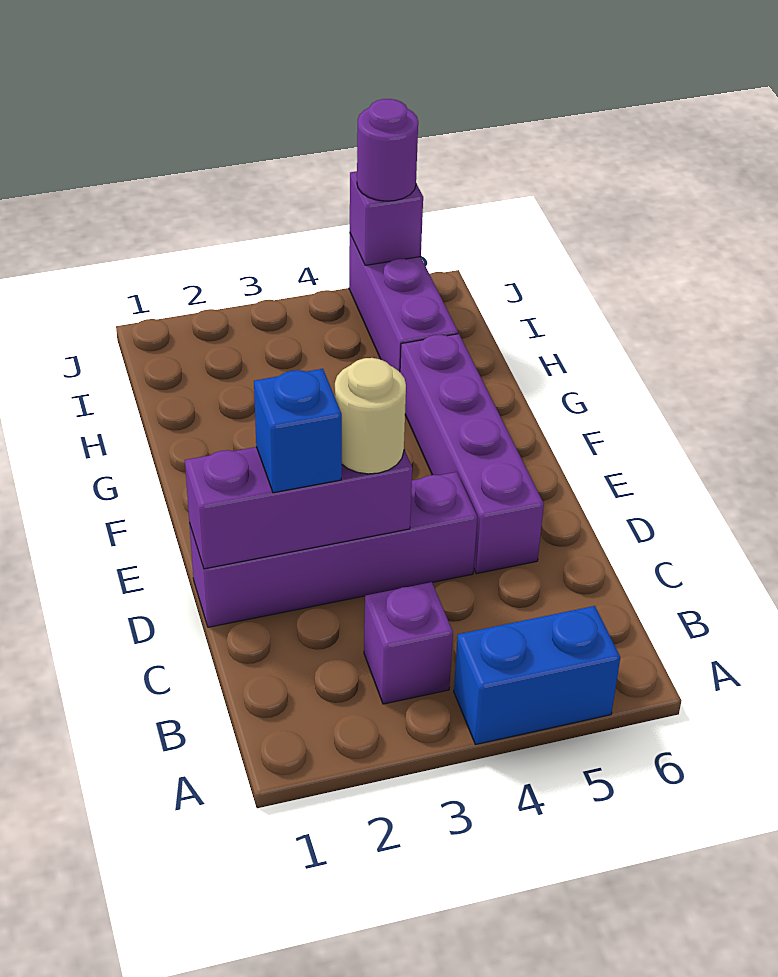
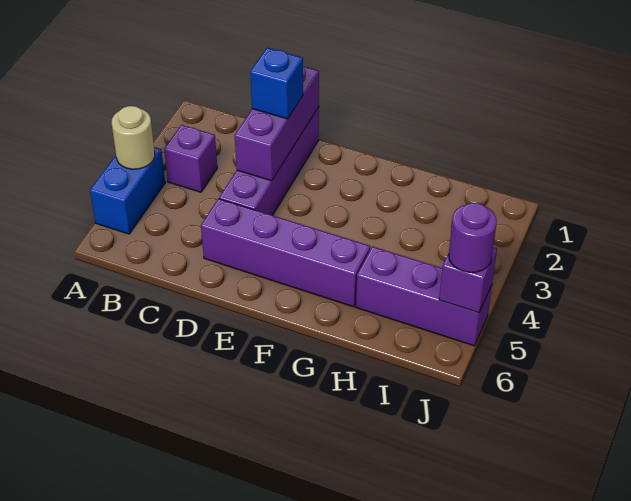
tan round brick D3 level 3 -> tan round brick A4 level 2

